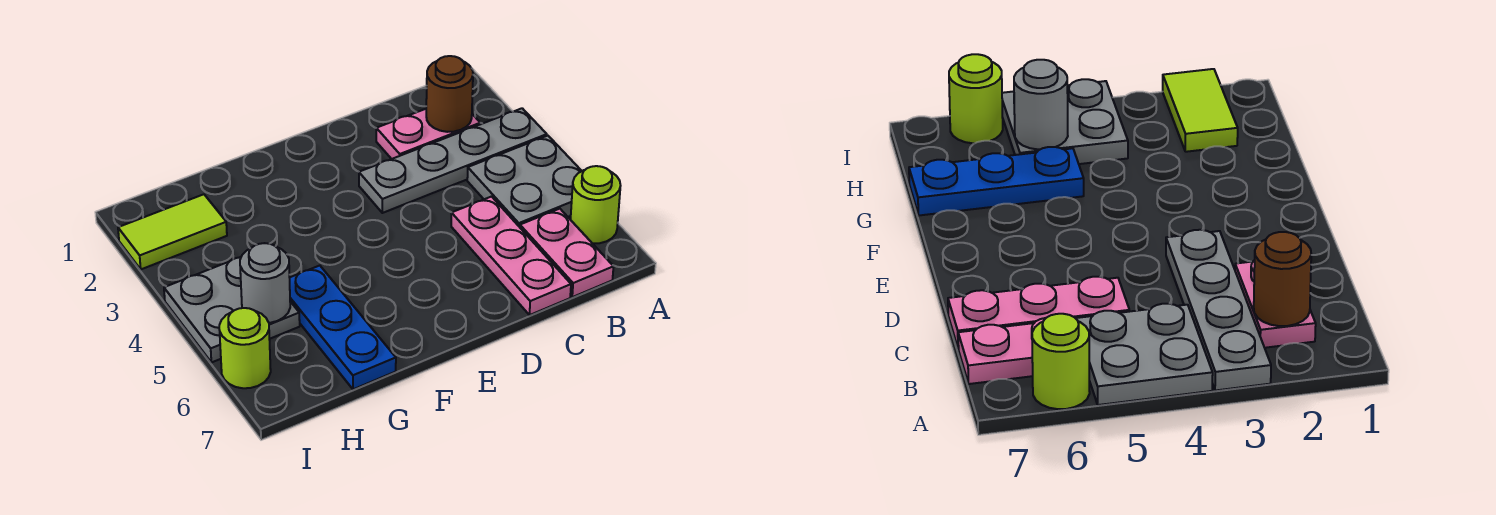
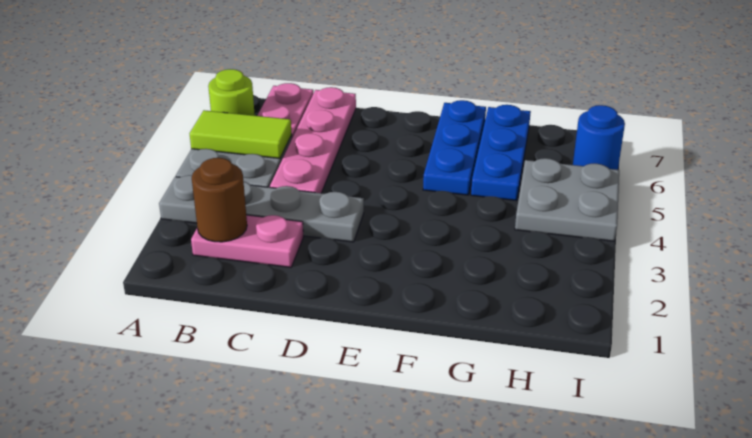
pink plate C5:C7 level 1 -> pink plate C4:C7 level 1
none -> blue plate F5:F7 level 1
lime tile H2:I2 level 1 -> lime tile A5:B5 level 2
grey round brick H5 level 2 -> none
lime round brick I6 level 1 -> blue round brick I6 level 1

